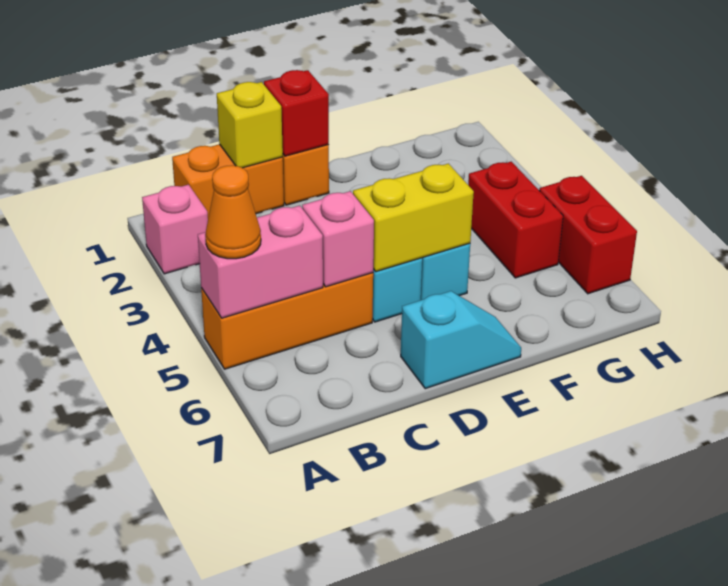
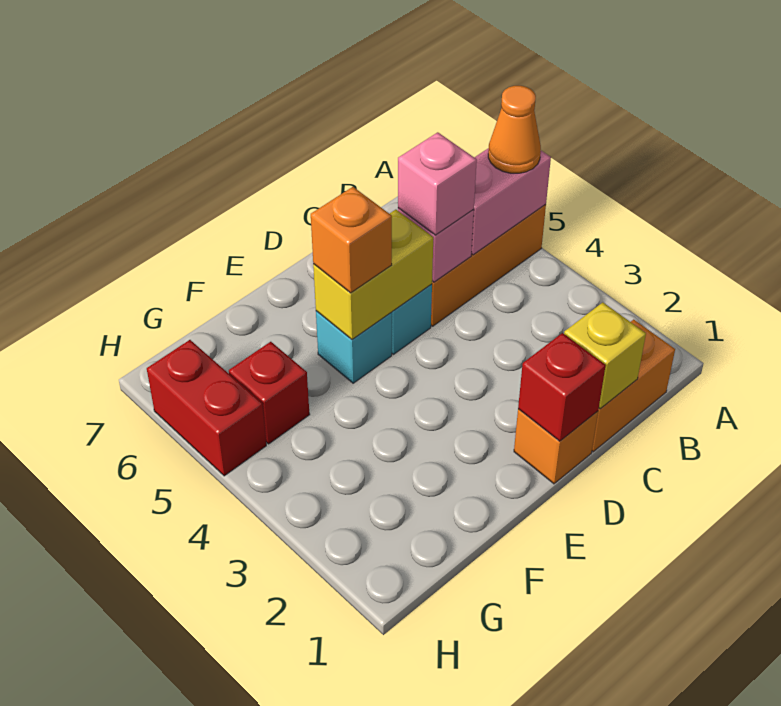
pink brick A2 level 1 -> pink brick C5 level 3
cyan slope D7:E7 level 1 top D -> none
none -> orange brick E5 level 3
red brick G4:G5 level 1 -> red brick G5 level 1

